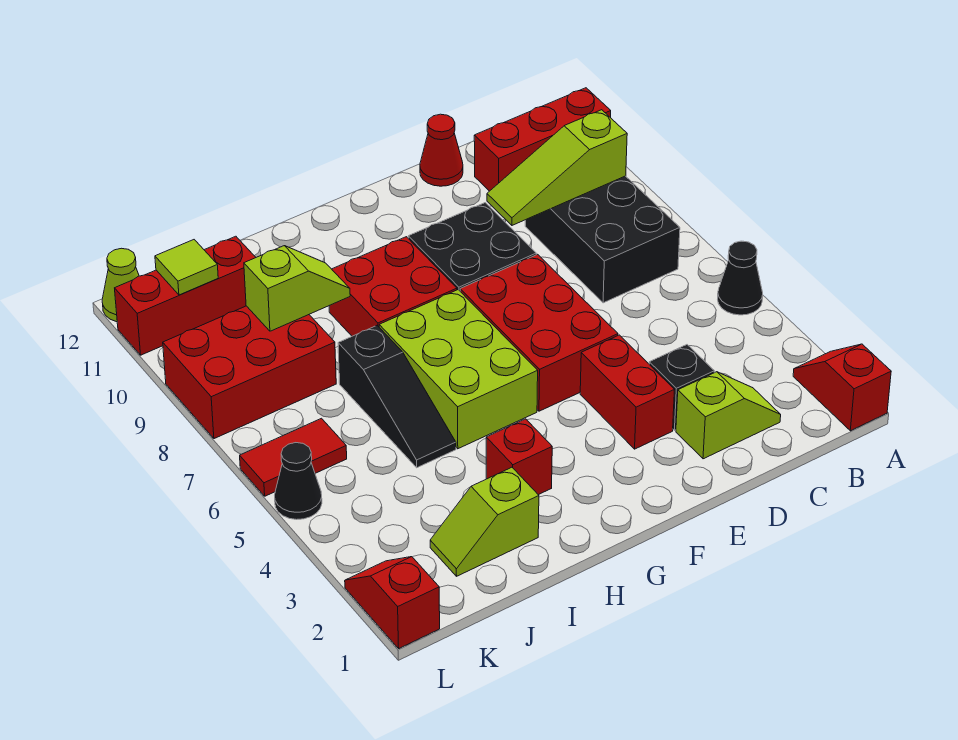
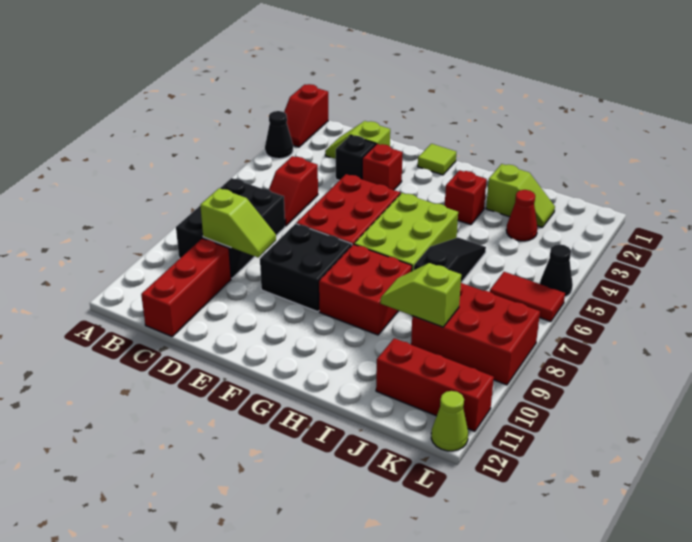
black cone A5 level 1 -> black cone A3 level 1
red brick A11:C11 level 1 -> red brick C10:C12 level 1
lime slope B9:D9 level 2 top B -> lime slope C9:D9 level 2 top C
red cone D12 level 1 -> red cone J3 level 1
red brick E3:E4 level 1 -> red brick E3 level 1
lime tile K11 level 2 -> lime tile F1 level 1
red slope L1:L2 level 1 top 1 -> red slope C5:C6 level 1 top 5

